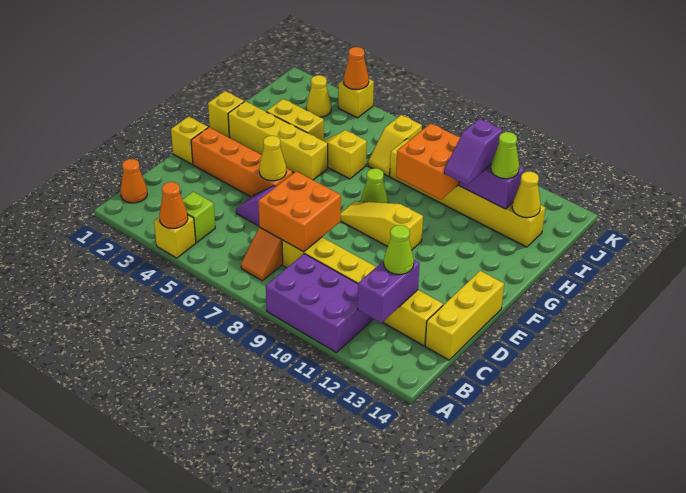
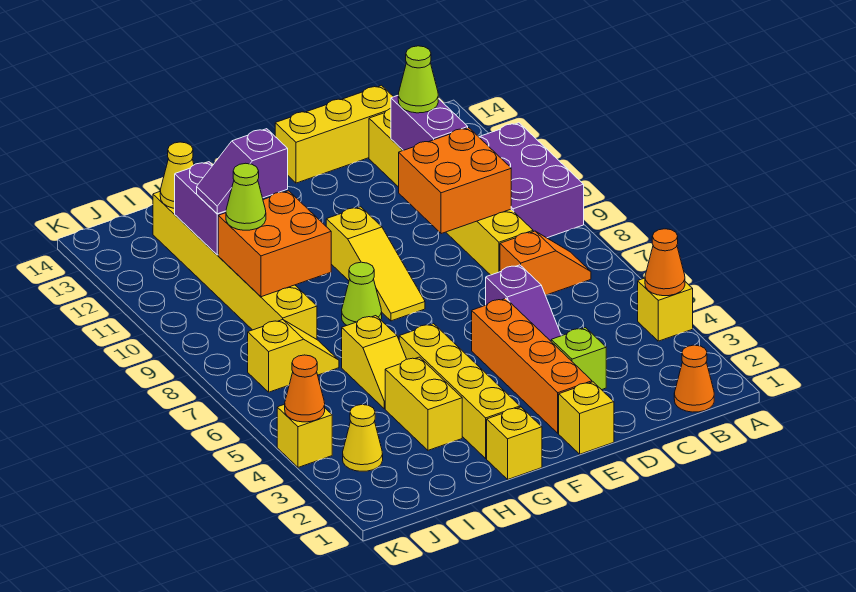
lime brick B4 level 1 -> lime brick D3 level 1
purple brick B12:C12 level 2 -> purple brick C11:C12 level 2
orange brick C7:D8 level 2 -> orange brick C9:D10 level 2
yellow cone E5 level 2 -> none
purple slope H11:I11 level 3 top I -> purple slope H11:I11 level 3 top H
lime cone I12 level 3 -> lime cone I10 level 3

